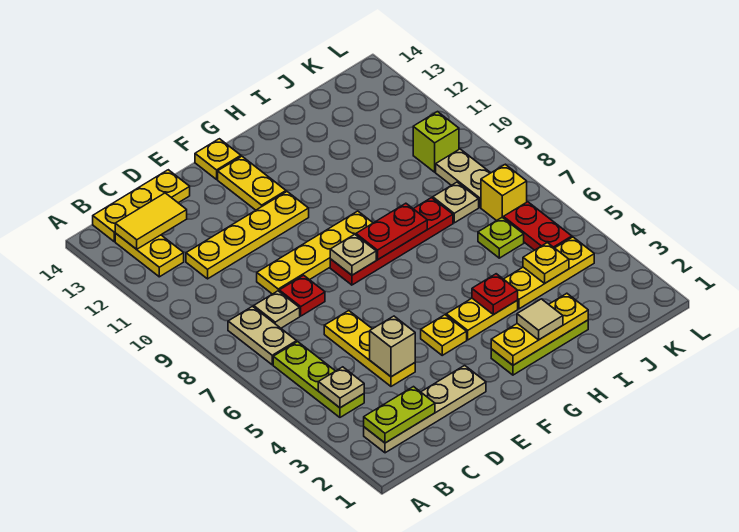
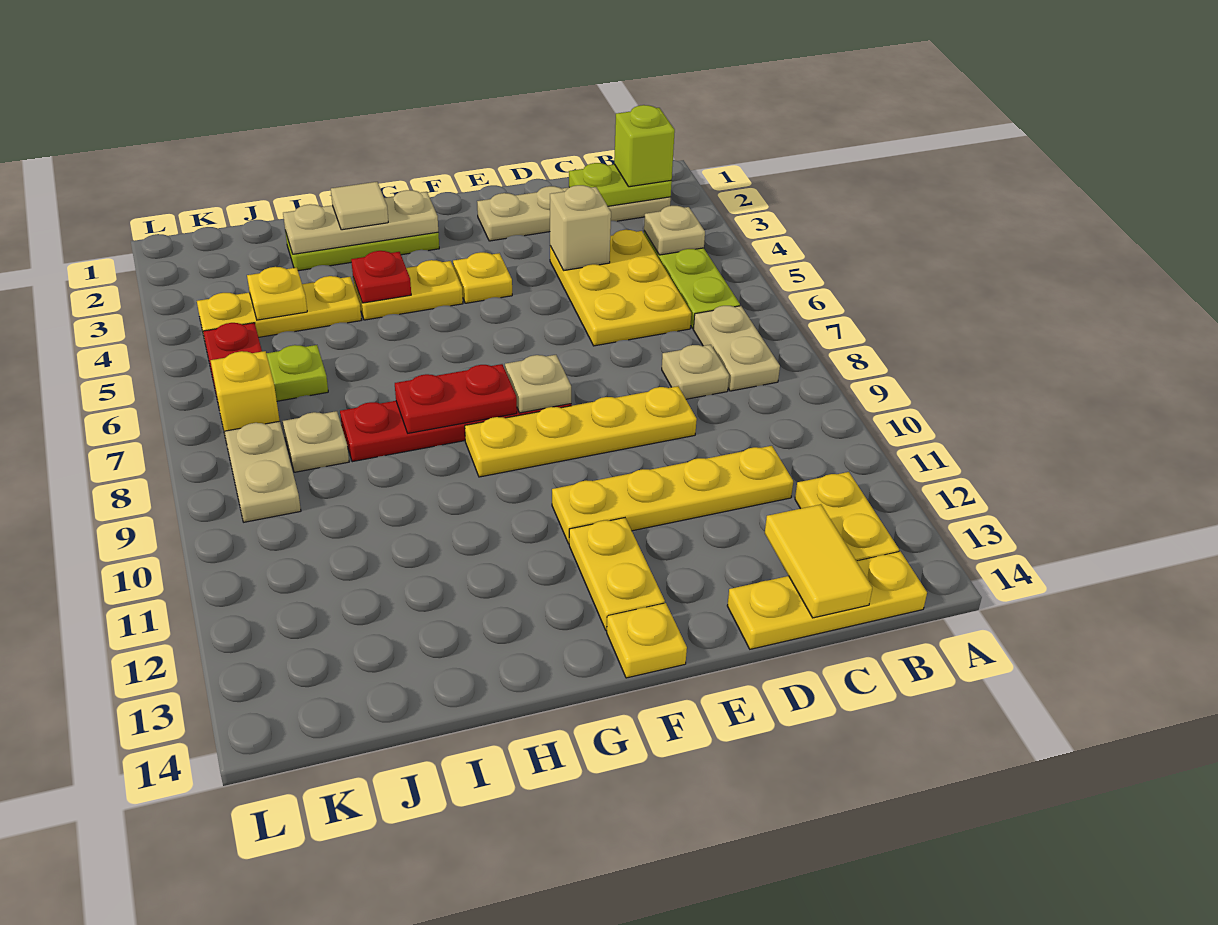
yellow tile B13:C13 level 2 -> yellow tile C13:C14 level 2
yellow plate D4:D6 level 1 -> yellow plate C4:D6 level 1
red plate D8 level 1 -> none
yellow plate G2:I2 level 2 -> tan plate G2:I2 level 2
lime brick K10 level 1 -> lime brick B2 level 3

